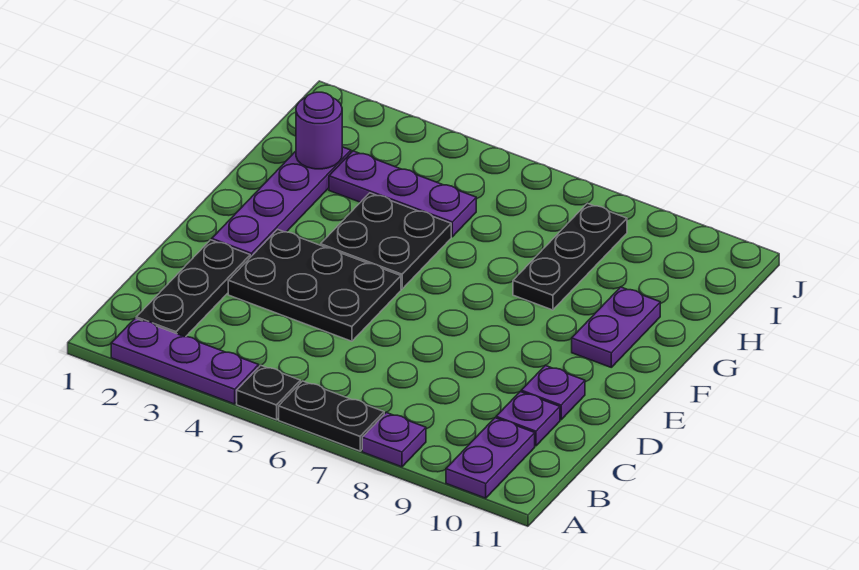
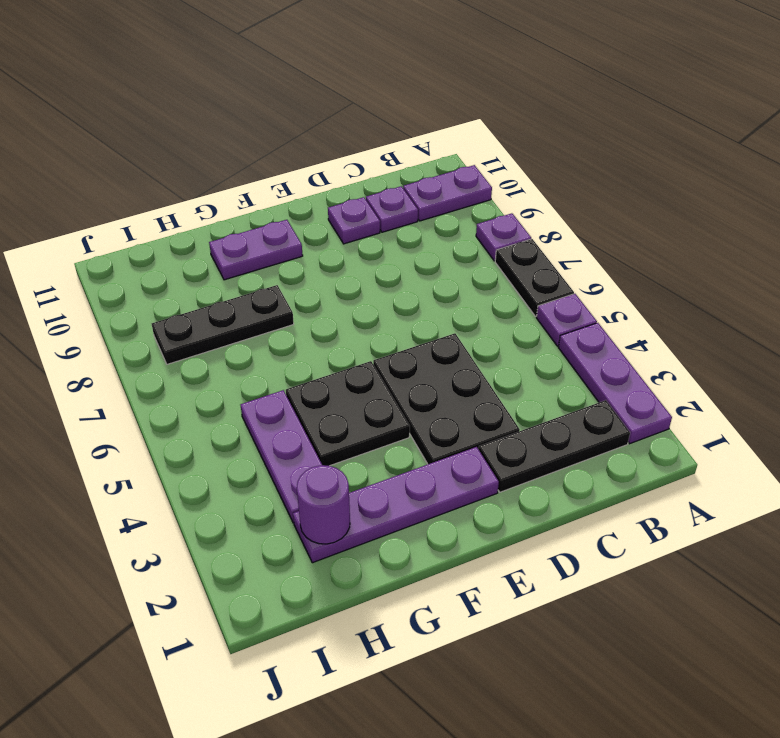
black plate A5 level 1 -> purple plate A5 level 1

